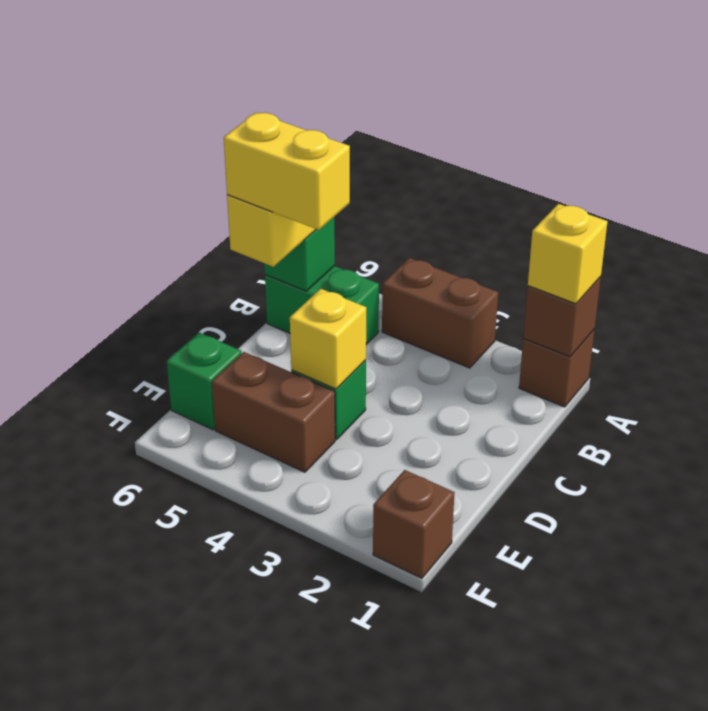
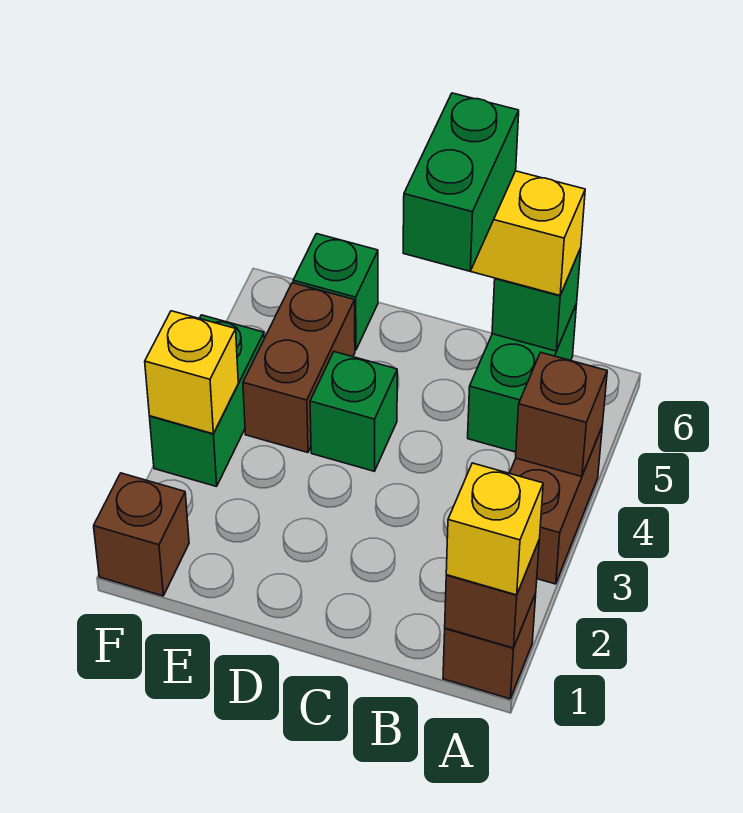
none -> brown brick A4 level 2
yellow brick C5:C6 level 4 -> green brick C5:C6 level 4
yellow brick D4 level 2 -> yellow brick F3 level 2
none -> green brick F3:F4 level 1

